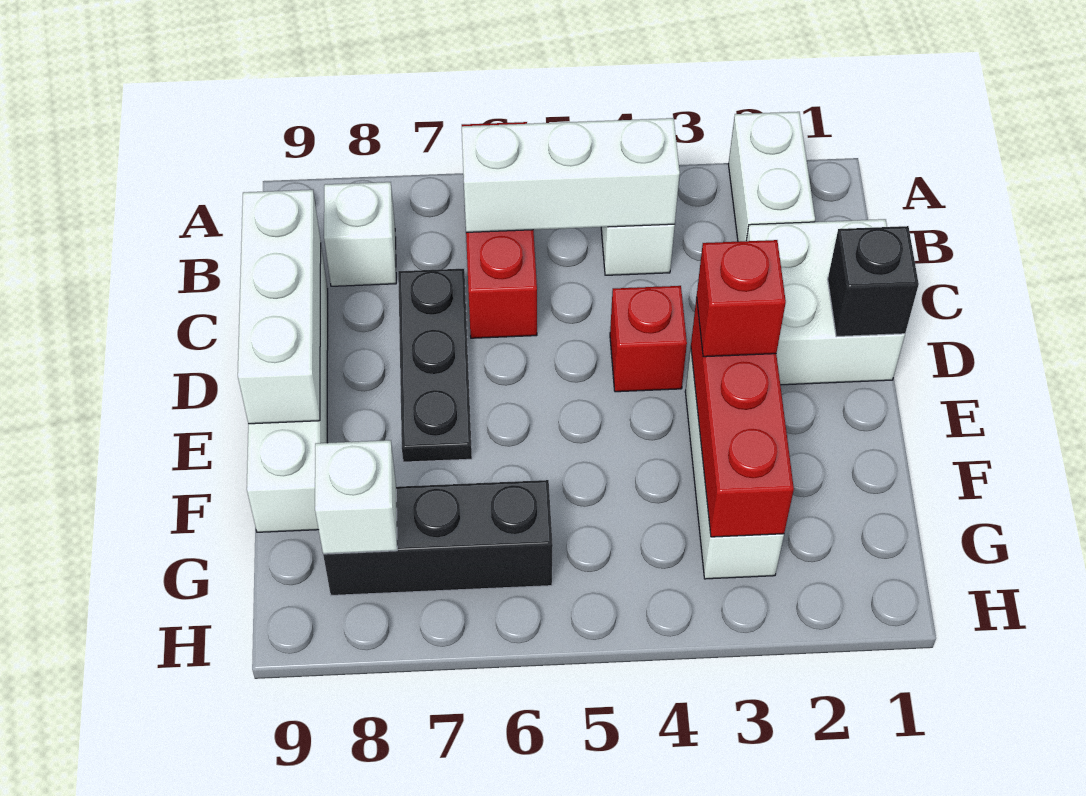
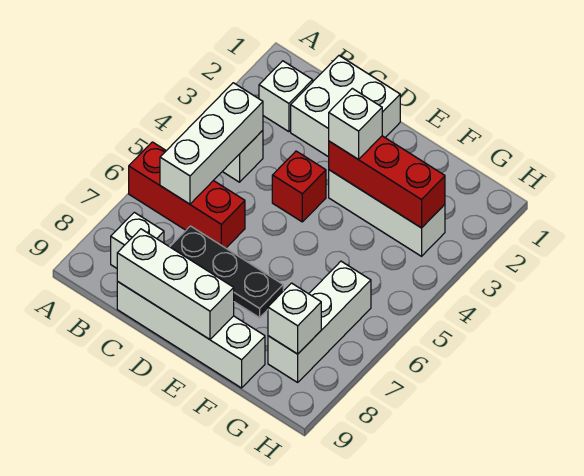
white brick A2:B2 level 1 -> white brick B2 level 1
black brick D1 level 2 -> none
red brick E3 level 3 -> white brick E3 level 3
black brick G6:G8 level 1 -> white brick G6:G8 level 1

